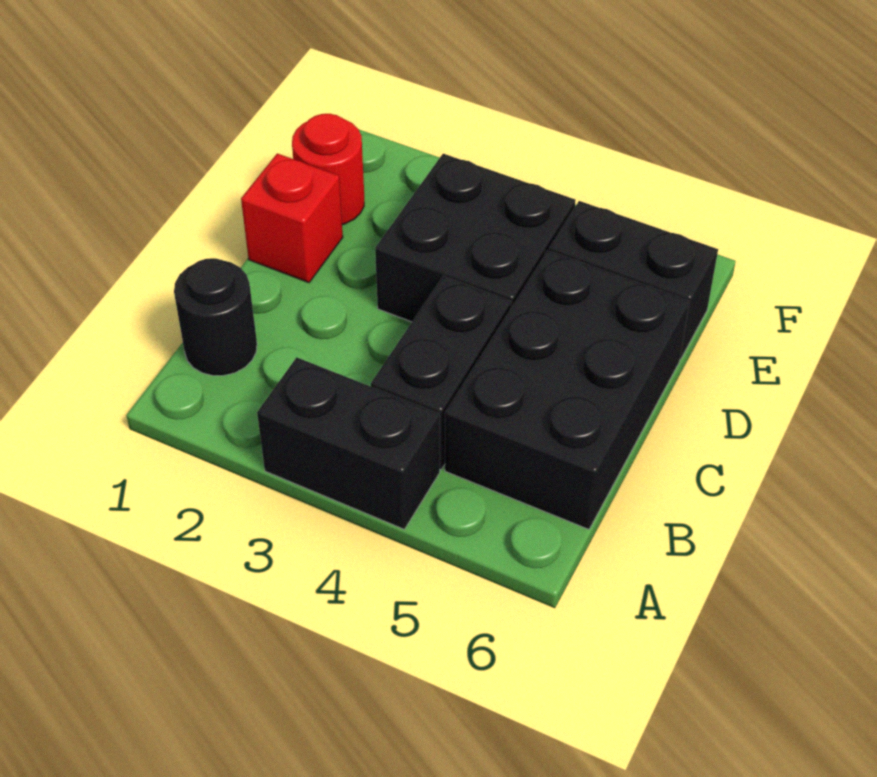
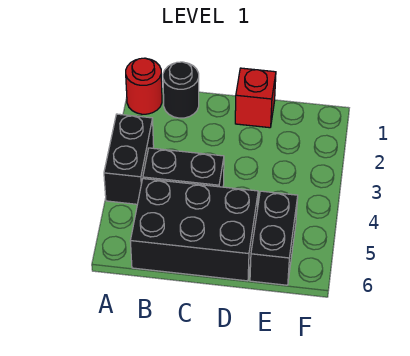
black brick D3:E4 level 1 -> none
red round brick E1 level 1 -> red round brick A1 level 1

